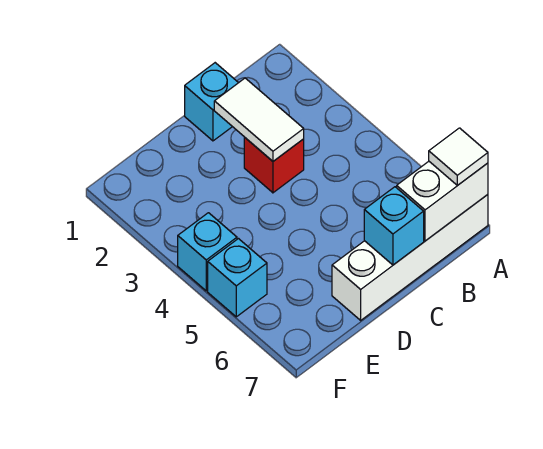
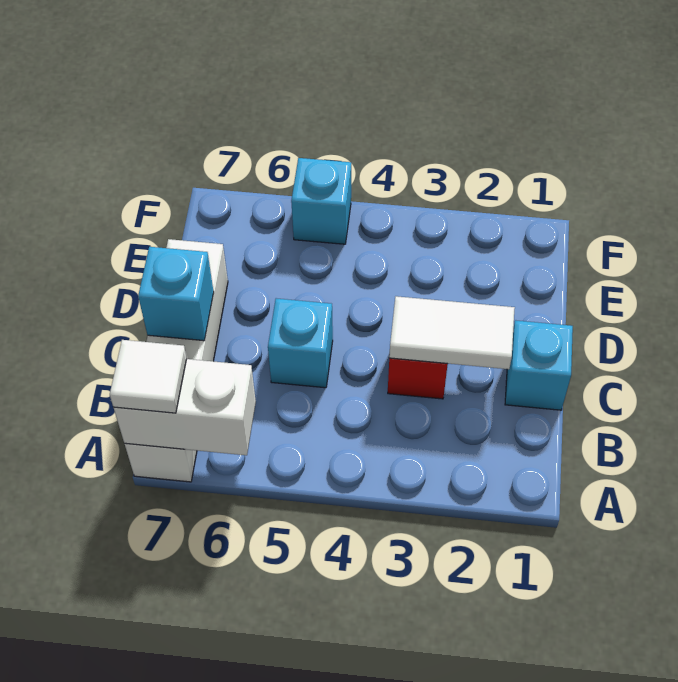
white brick A7:B7 level 2 -> white brick A6:A7 level 2
cyan brick F4 level 1 -> cyan brick C5 level 1

